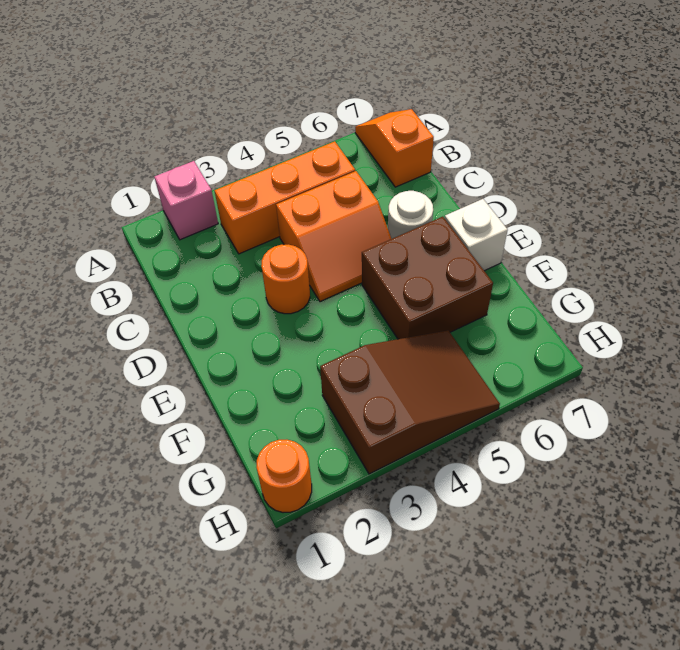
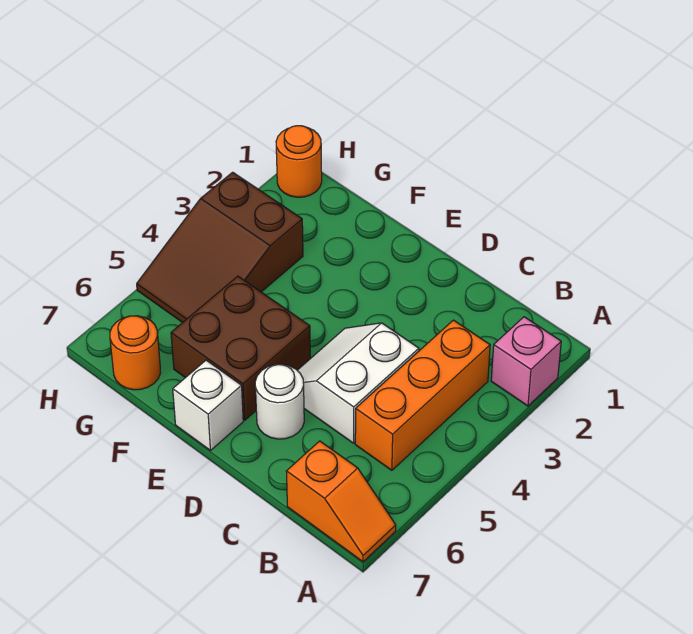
orange slope C4:D5 level 1 top C -> white slope C4:D5 level 1 top C
orange round brick D3 level 1 -> orange round brick G7 level 1

